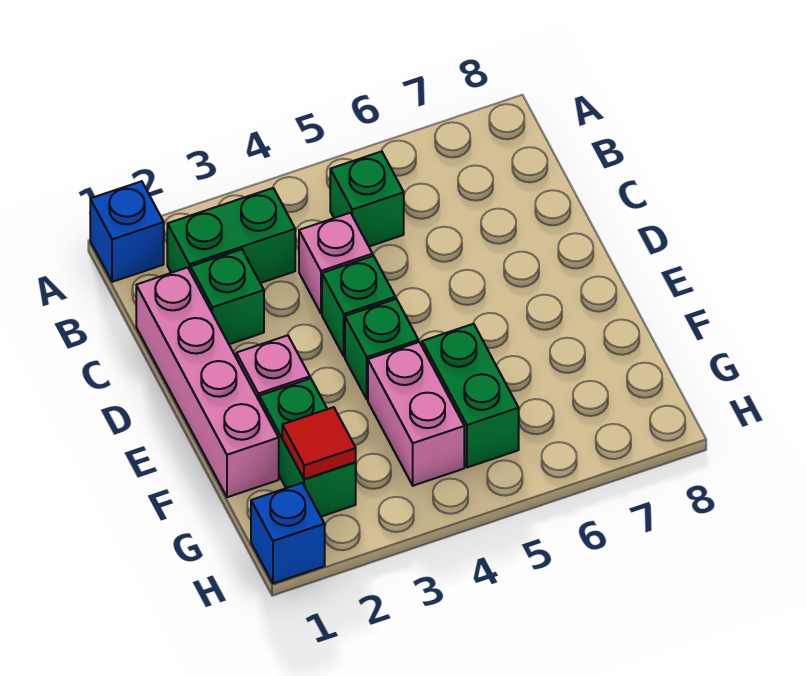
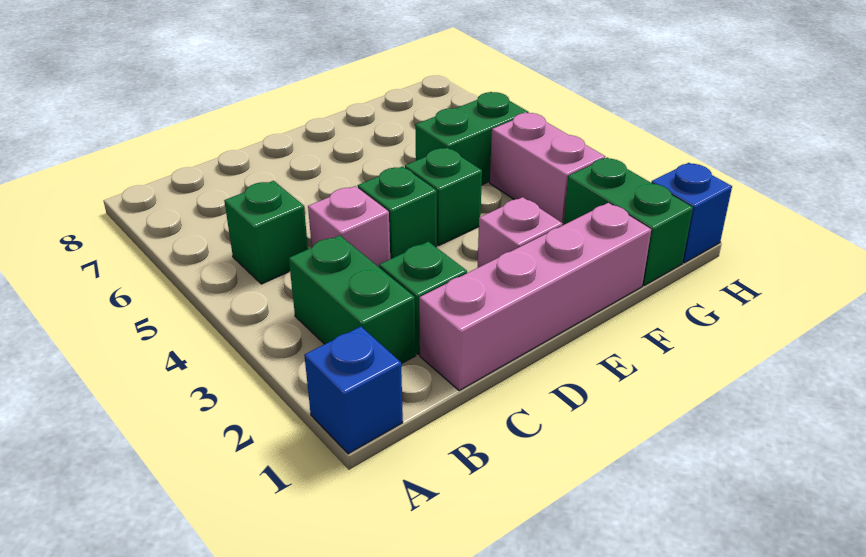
green brick F2:G2 level 1 -> green brick G1:G2 level 1
pink brick F4:G4 level 1 -> pink brick G3:G4 level 1
red tile G2 level 2 -> none

